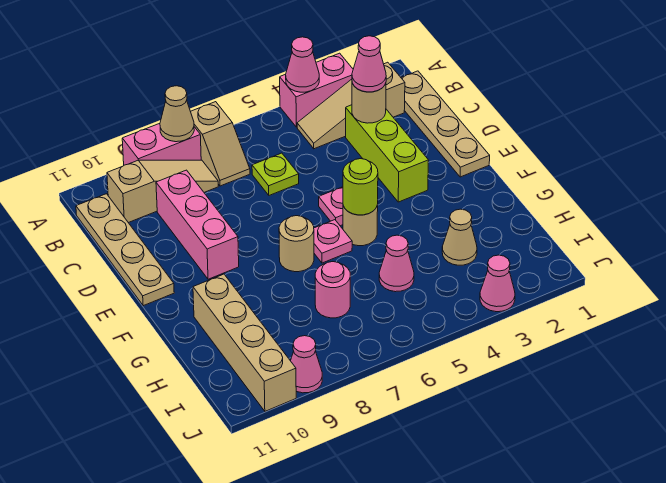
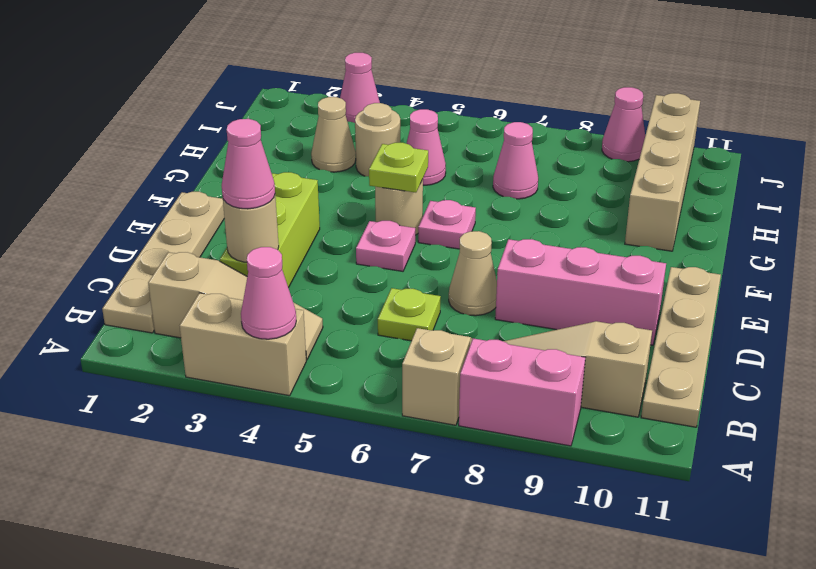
pink brick A3:A4 level 1 -> tan brick A3:A4 level 1
tan cone A8 level 2 -> tan cone D7 level 1
pink brick C9:E9 level 1 -> pink brick D8:D10 level 1
lime round brick F5 level 2 -> lime plate F5 level 2
tan round brick F7 level 1 -> tan round brick H4 level 1
pink round brick H7 level 1 -> pink cone H7 level 1

